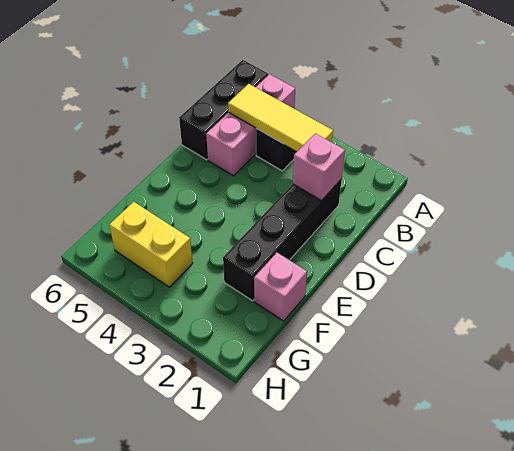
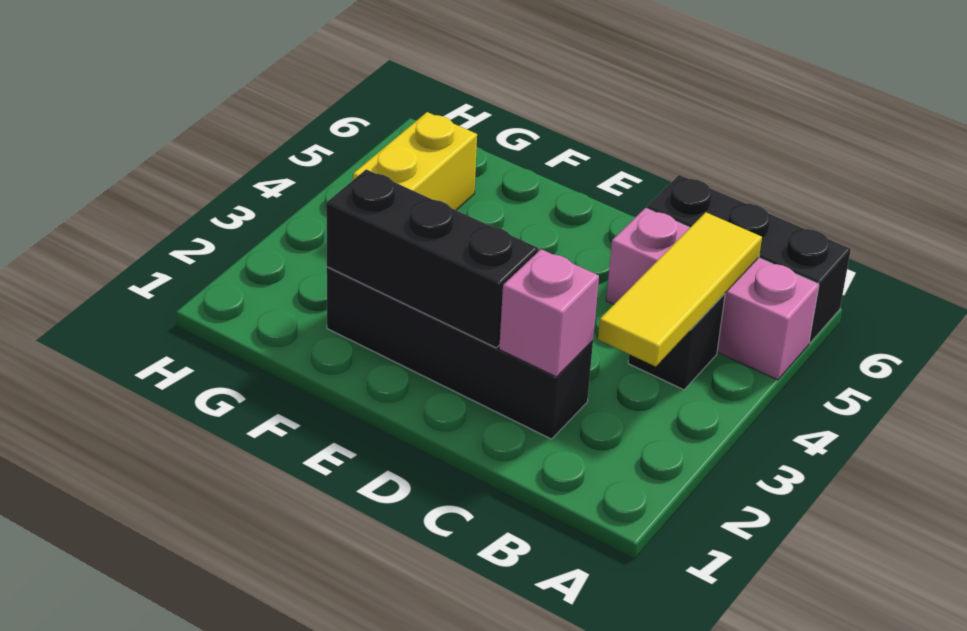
none -> black brick D2:F2 level 2
pink brick F1 level 1 -> none

